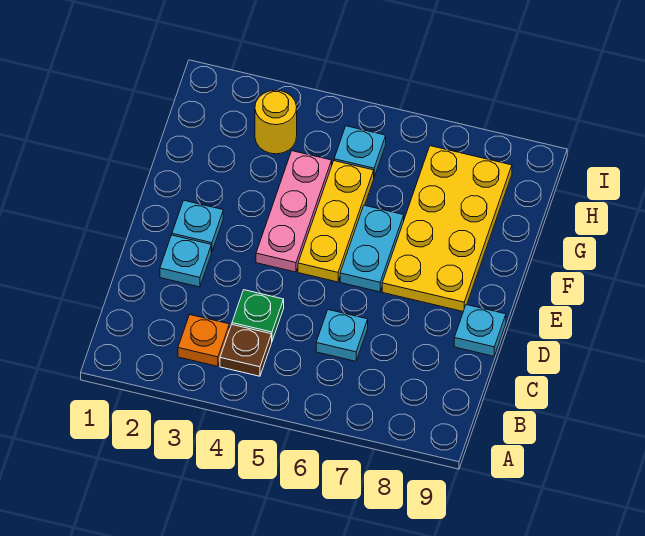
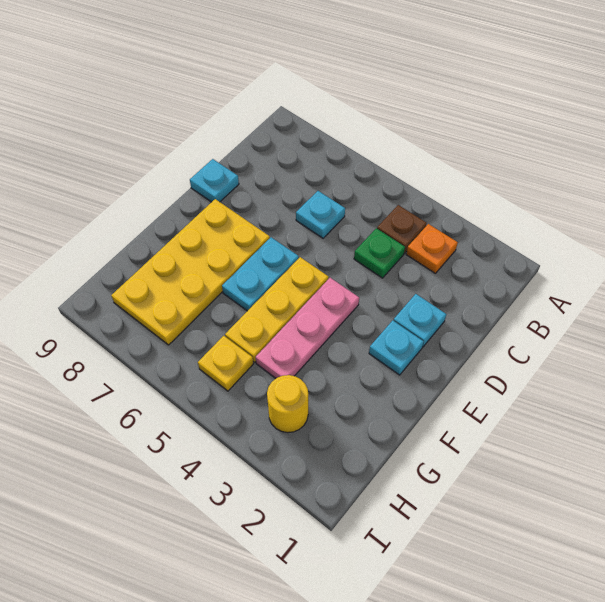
cyan plate H5 level 1 -> yellow plate H5 level 1

